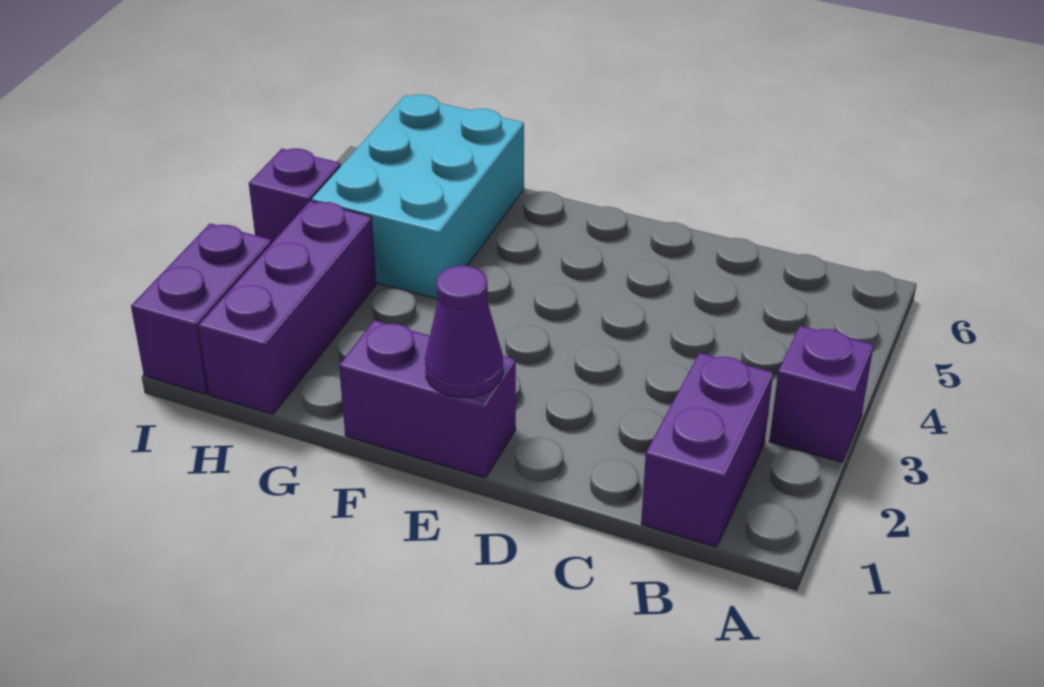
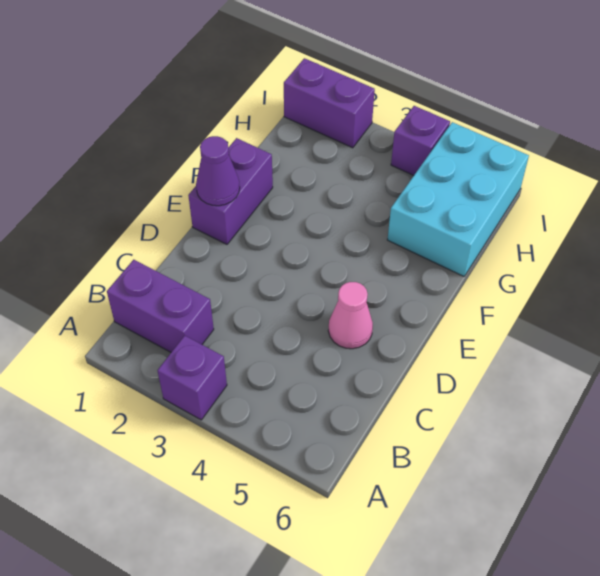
none -> pink cone D5 level 1
cyan brick G4:H6 level 1 -> cyan brick G5:I6 level 1
purple brick H1:H3 level 1 -> none

